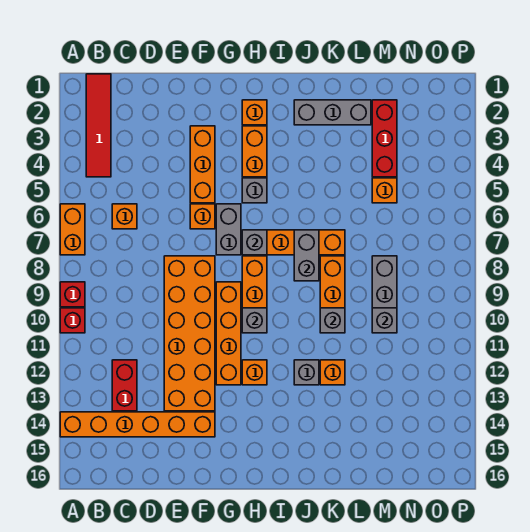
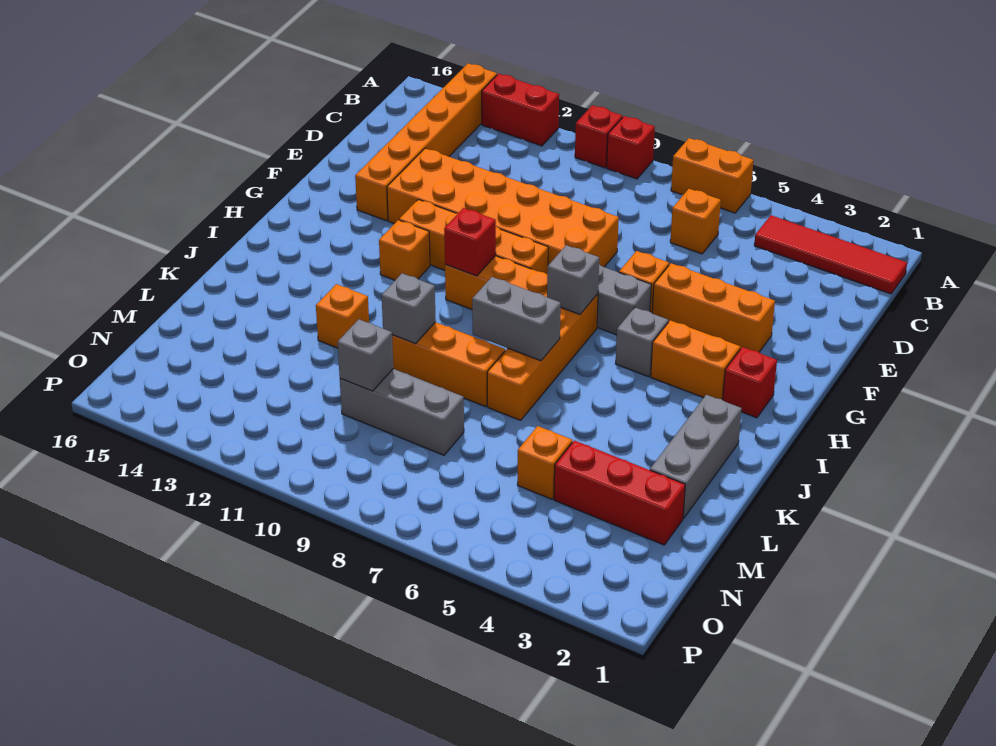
red brick C12:C13 level 1 -> red brick A12:A13 level 1
orange brick H2 level 1 -> red brick H2 level 1
grey brick H10 level 2 -> red brick H10 level 2
grey brick J12 level 1 -> none

